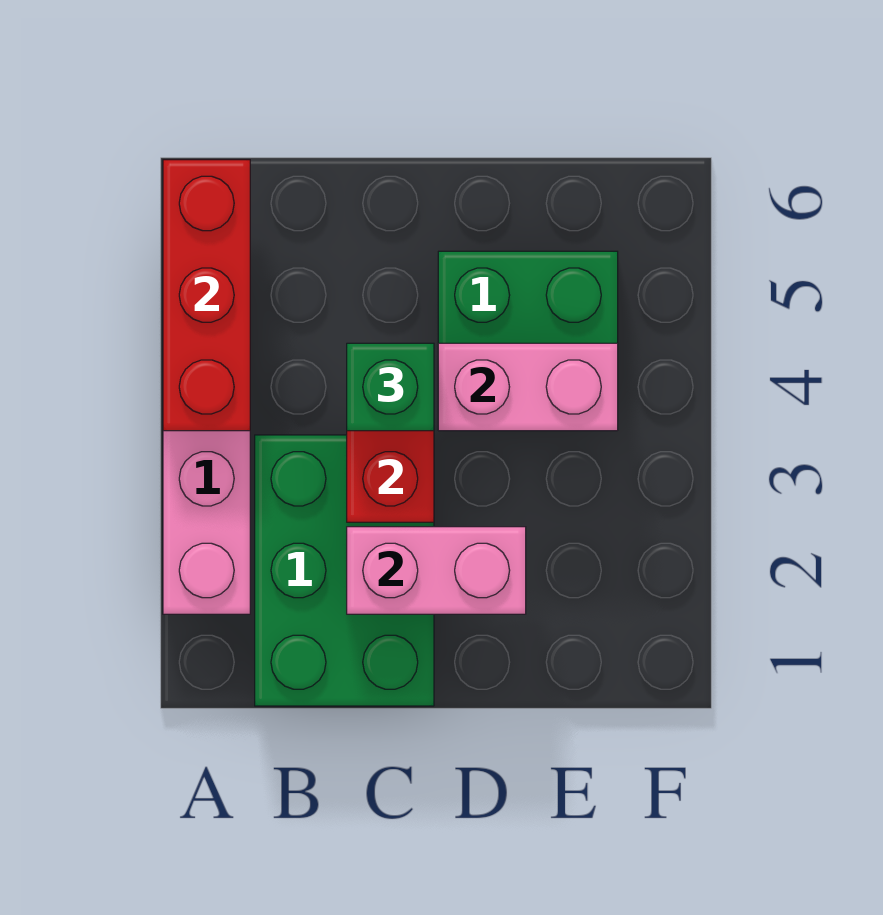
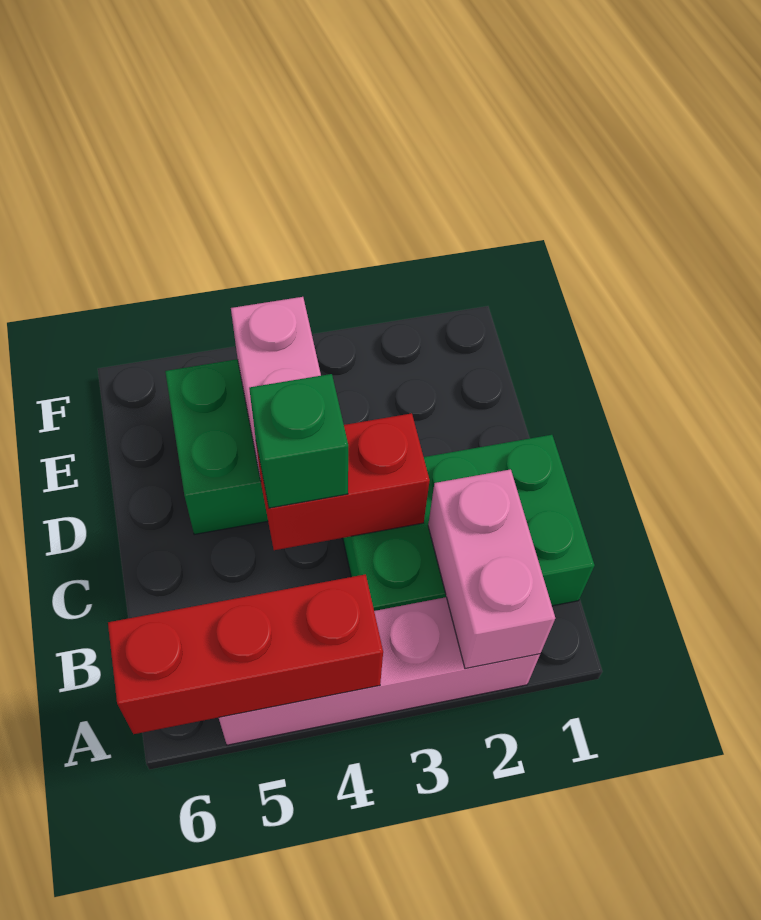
pink brick C2:D2 level 2 -> pink brick A2:B2 level 2

